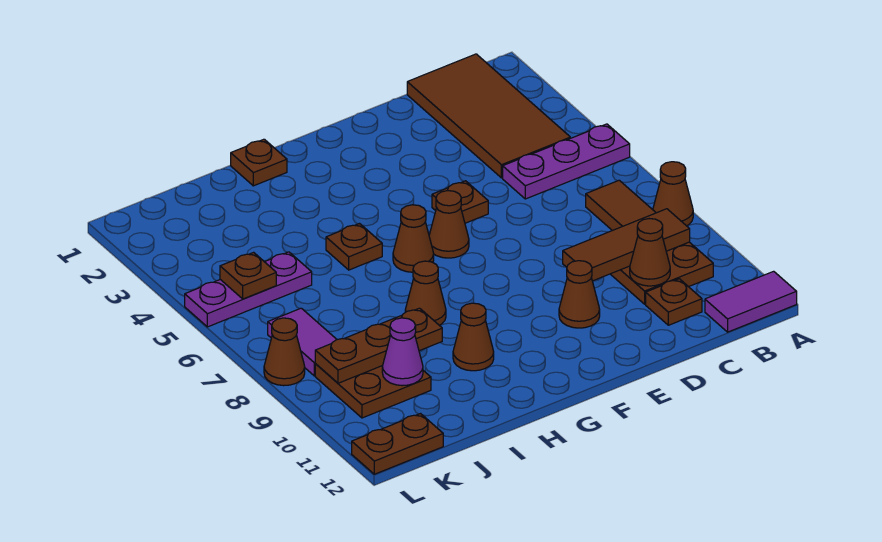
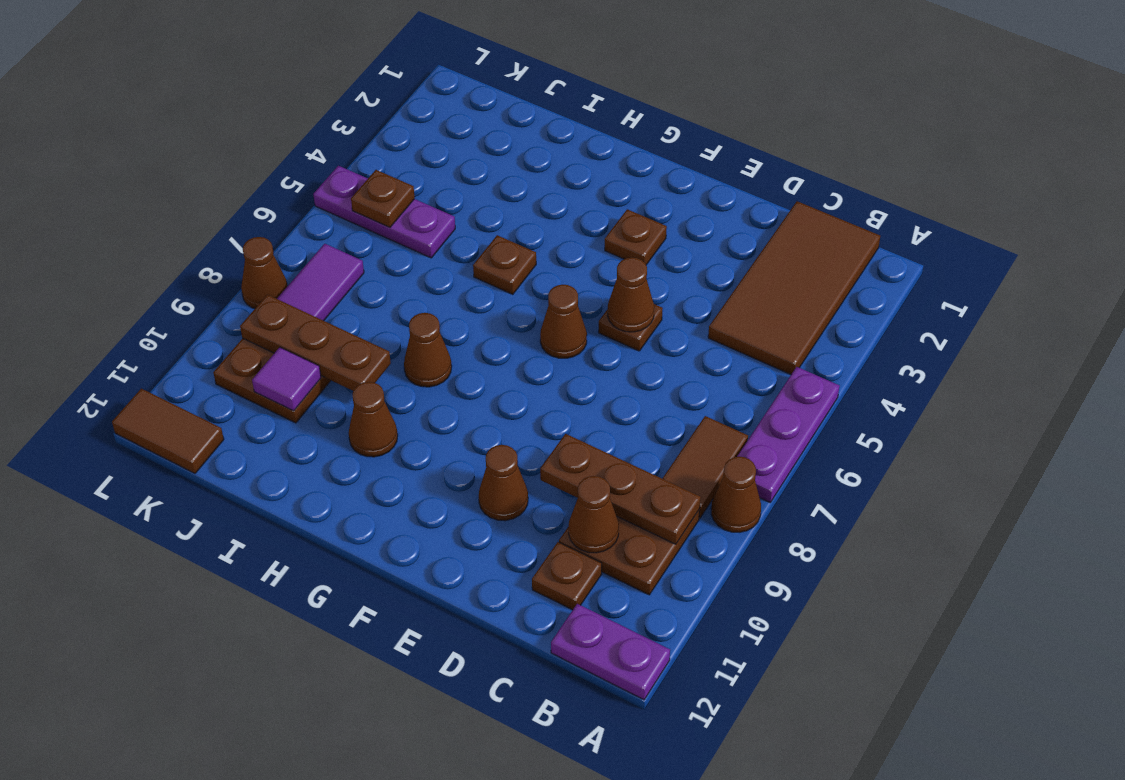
purple plate A5:C5 level 1 -> purple plate A5:A7 level 1
purple tile A12:B12 level 1 -> purple plate A12:B12 level 1
brown tile B9:D9 level 2 -> brown plate B9:D9 level 2
brown cone G6 level 1 -> brown cone E5 level 2
brown plate H1 level 1 -> brown plate F3 level 1
purple cone J10 level 2 -> purple tile J10 level 2
brown plate K12:L12 level 1 -> brown tile K12:L12 level 1

